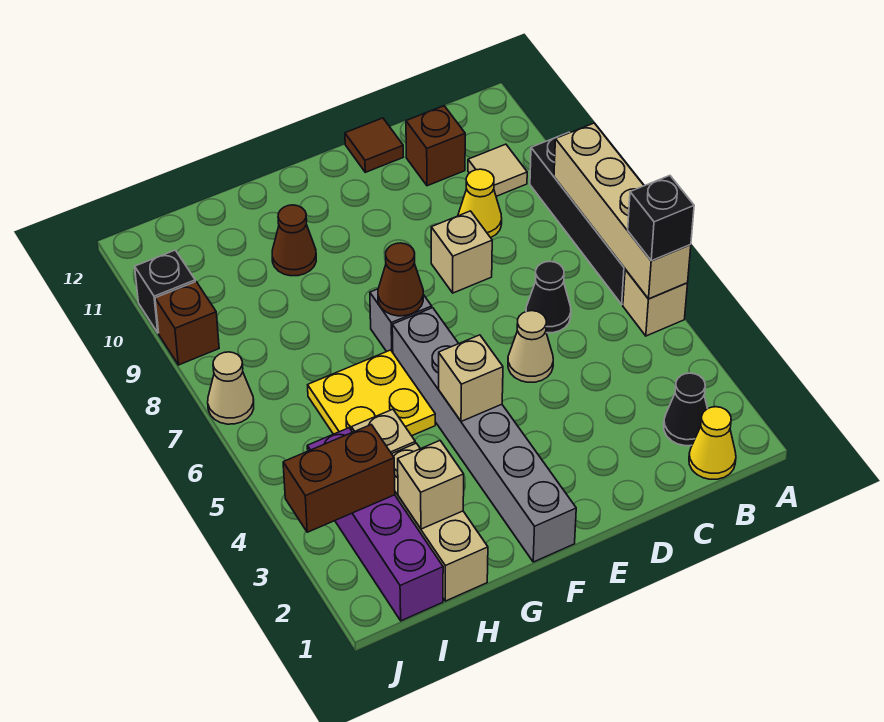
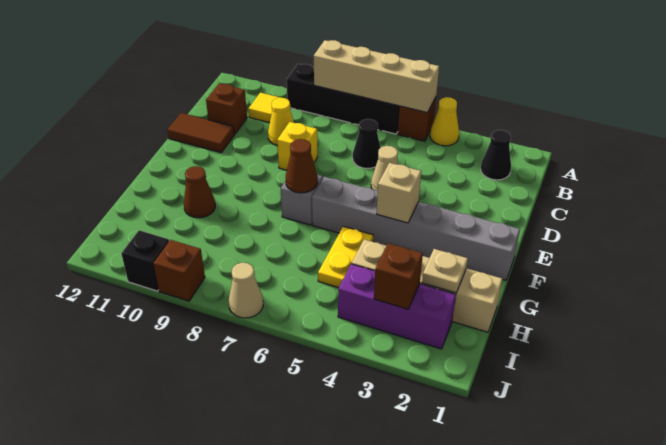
tan brick A5 level 1 -> brown brick A5 level 1
black brick A5 level 3 -> none
yellow cone B1 level 1 -> yellow cone A4 level 1
tan tile B10 level 1 -> yellow tile B10 level 1
tan brick D8 level 1 -> yellow brick D8 level 1
brown tile D12 level 1 -> brown tile D11:D12 level 1
yellow plate G5:H6 level 1 -> yellow plate G5:H5 level 1
tan brick H2 level 2 -> tan plate H2 level 2
purple brick I1:I4 level 1 -> purple brick I2:I4 level 1
brown brick I3:J3 level 2 -> brown brick I3 level 2

